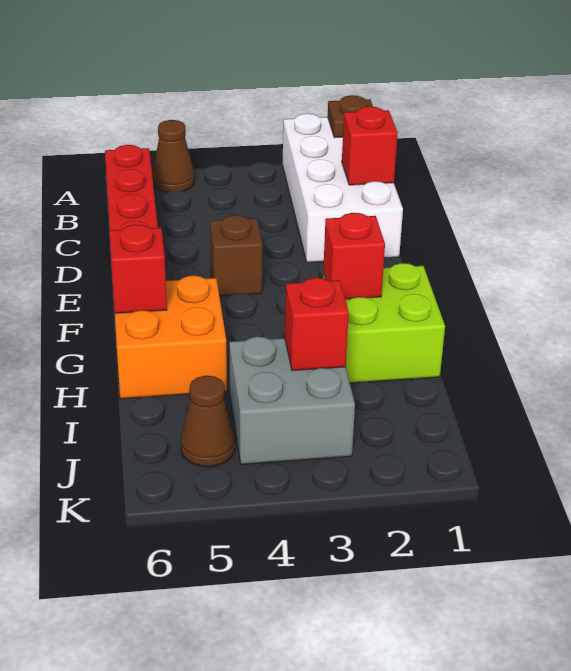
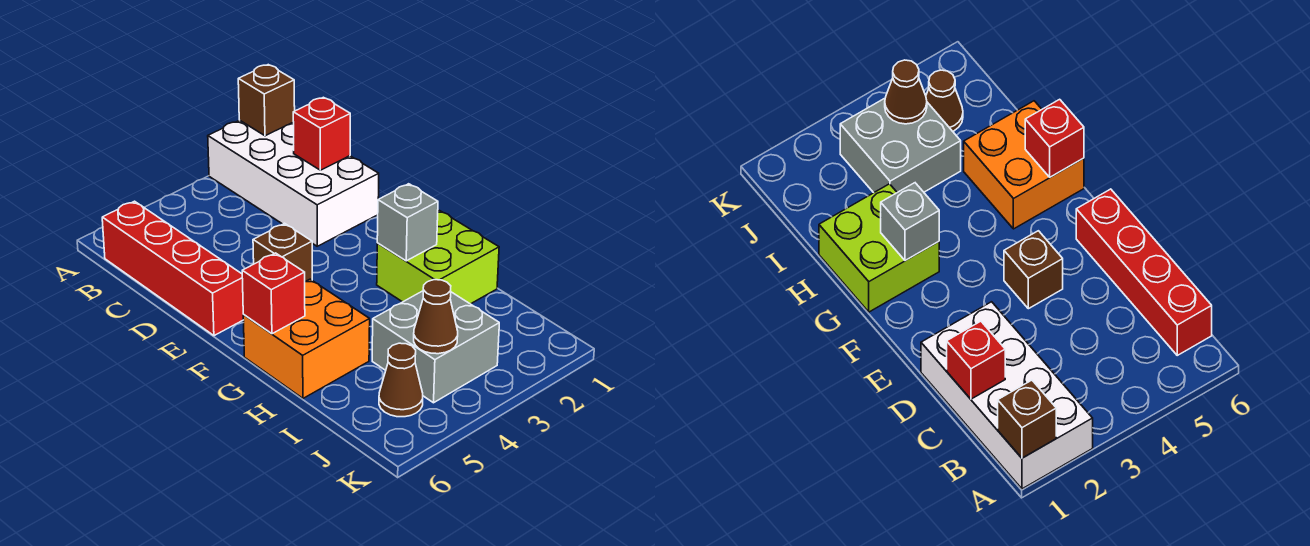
brown plate A1 level 2 -> brown brick A1 level 2
brown cone A5 level 1 -> brown cone J4 level 2
red brick G2 level 2 -> grey brick G2 level 2
red brick I3 level 2 -> none

